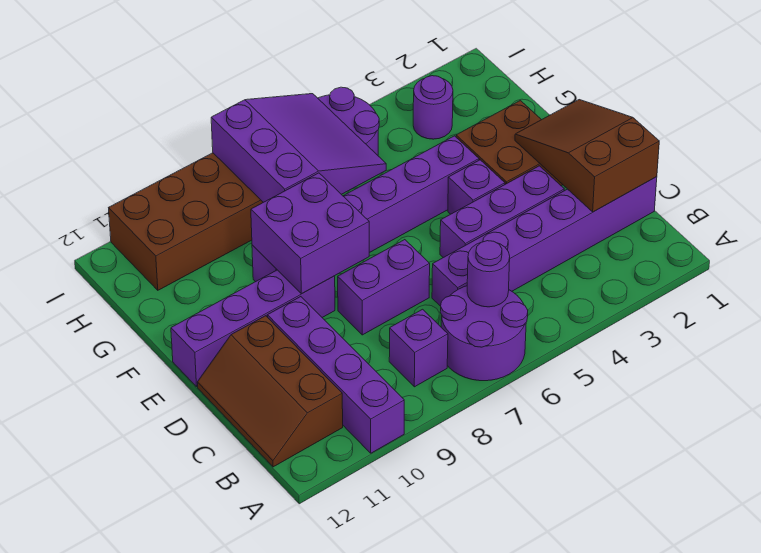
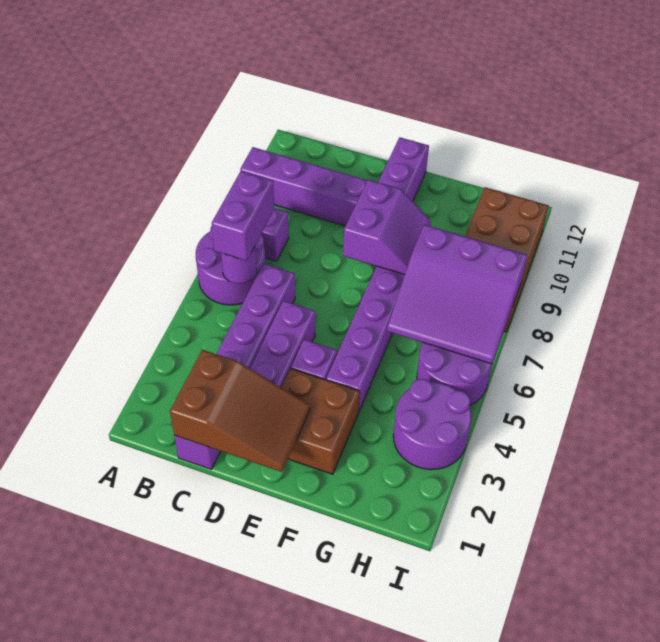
brown slope B11:D12 level 1 top 11 -> none
purple brick D7:D8 level 1 -> purple brick B6:B7 level 3
purple brick E8:F9 level 2 -> purple slope E8:F9 level 2 top E
purple round brick H3 level 1 -> purple round brick H3:I4 level 1

